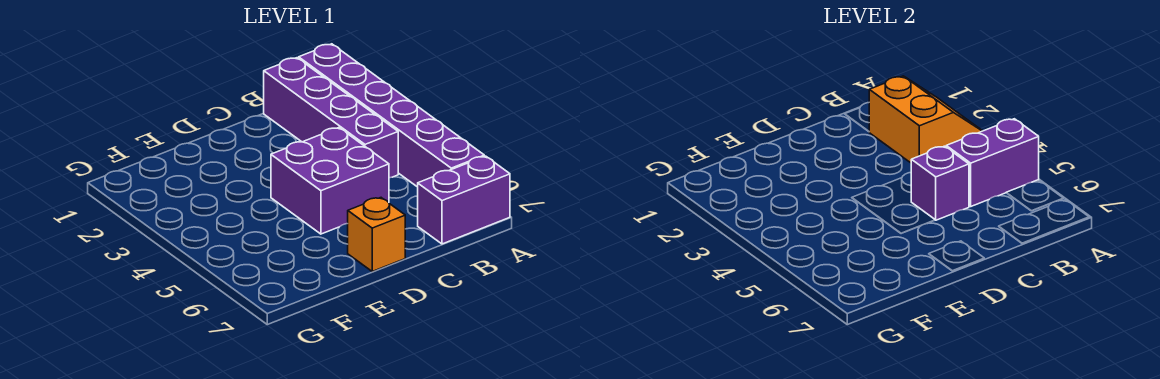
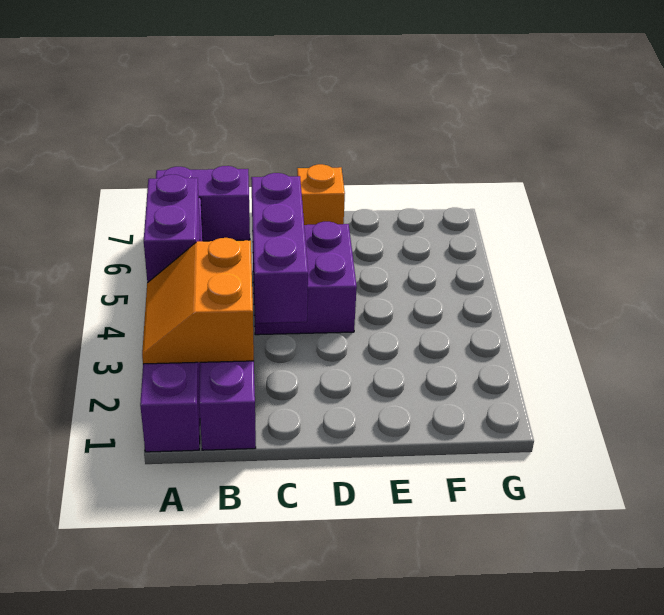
purple brick A5:B5 level 2 -> purple brick A4:A5 level 2
purple brick C5 level 2 -> purple brick C3:C5 level 2

